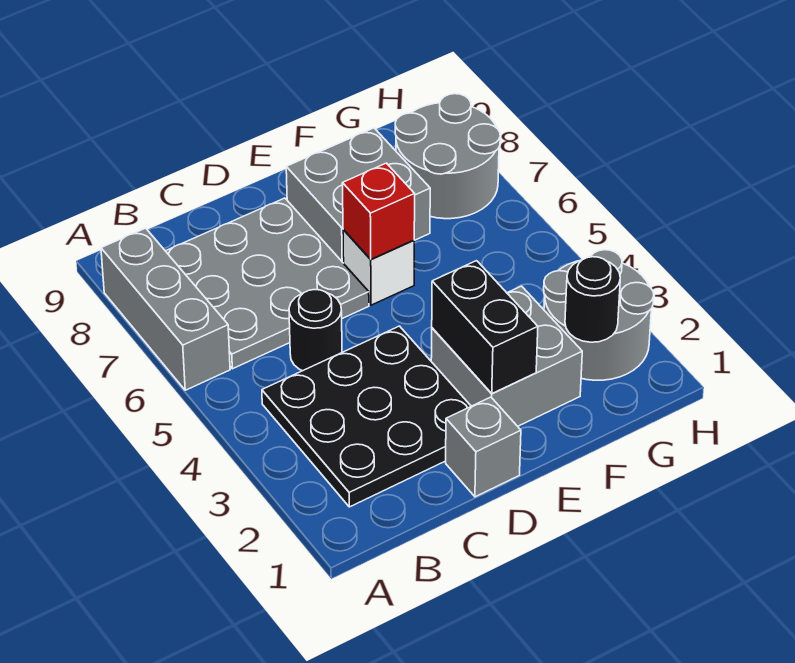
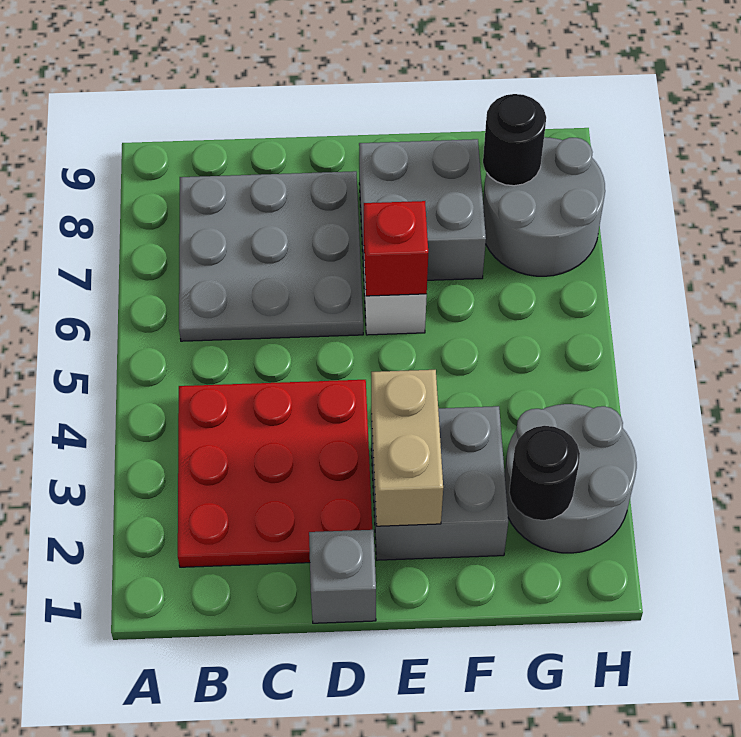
grey brick A6:A8 level 1 -> none
black plate B2:D4 level 1 -> red plate B2:D4 level 1
black round brick C5 level 1 -> black round brick G8 level 2
black brick E2:E3 level 2 -> tan brick E2:E3 level 2

